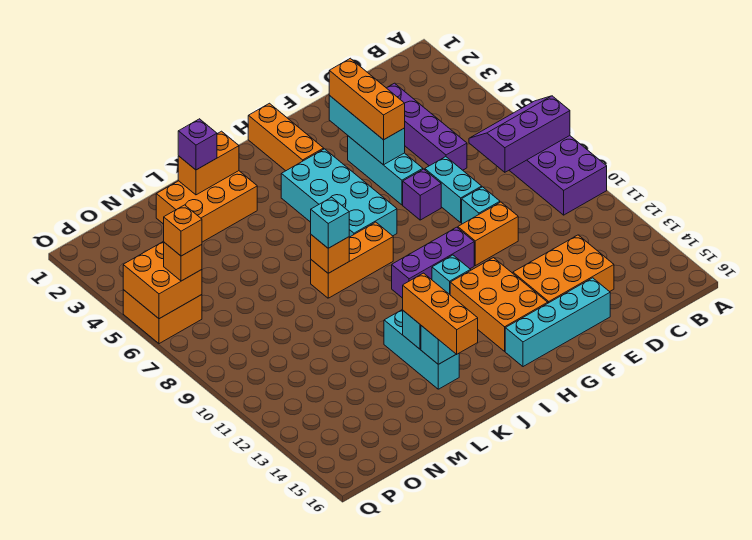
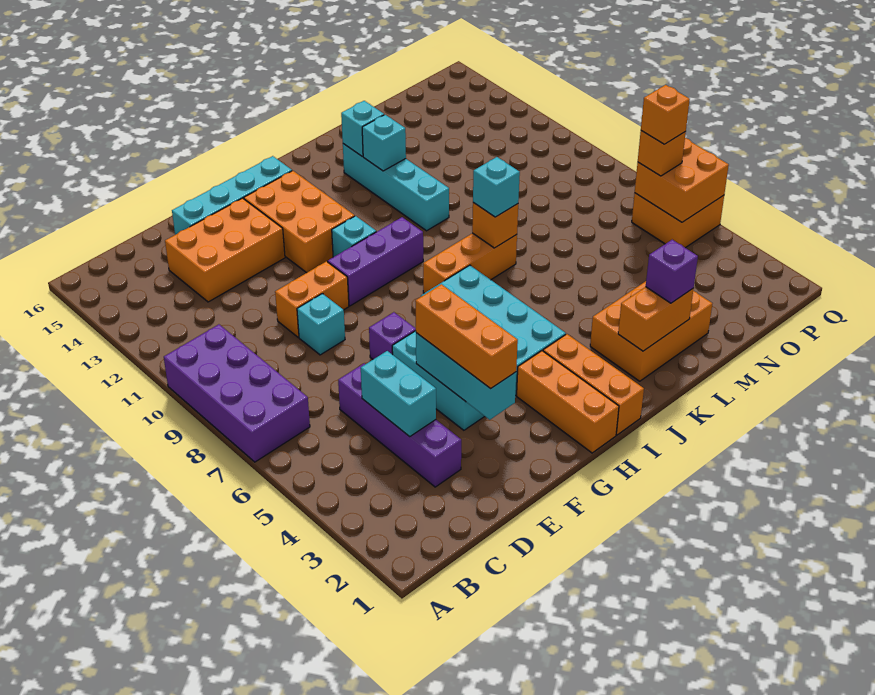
purple slope A7:C8 level 2 top 8 -> none
cyan brick E7:E8 level 1 -> cyan brick D4:D5 level 2
cyan brick K12:K14 level 1 -> cyan brick K11:K14 level 1
orange brick K13:K15 level 3 -> orange brick I1:I3 level 1

